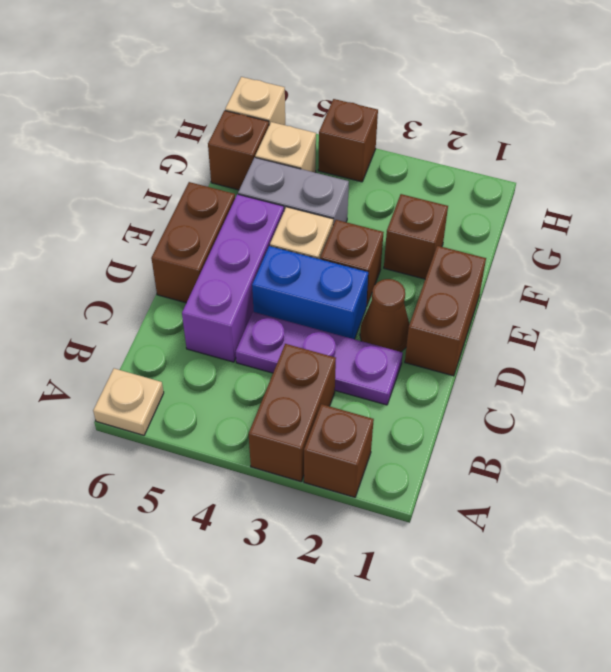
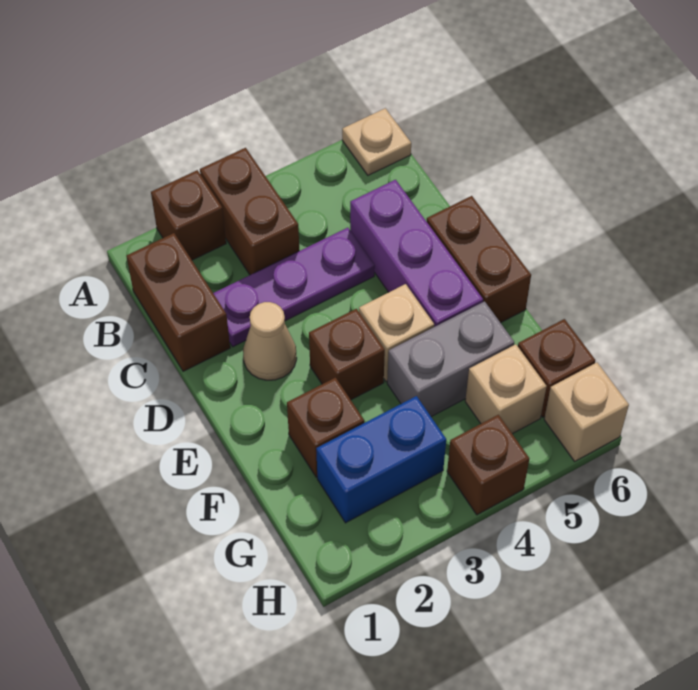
brown brick D1:E1 level 1 -> brown brick B1:C1 level 1
brown cone D2 level 1 -> tan cone D2 level 1
blue brick D3:D4 level 1 -> blue brick G2:G3 level 1

